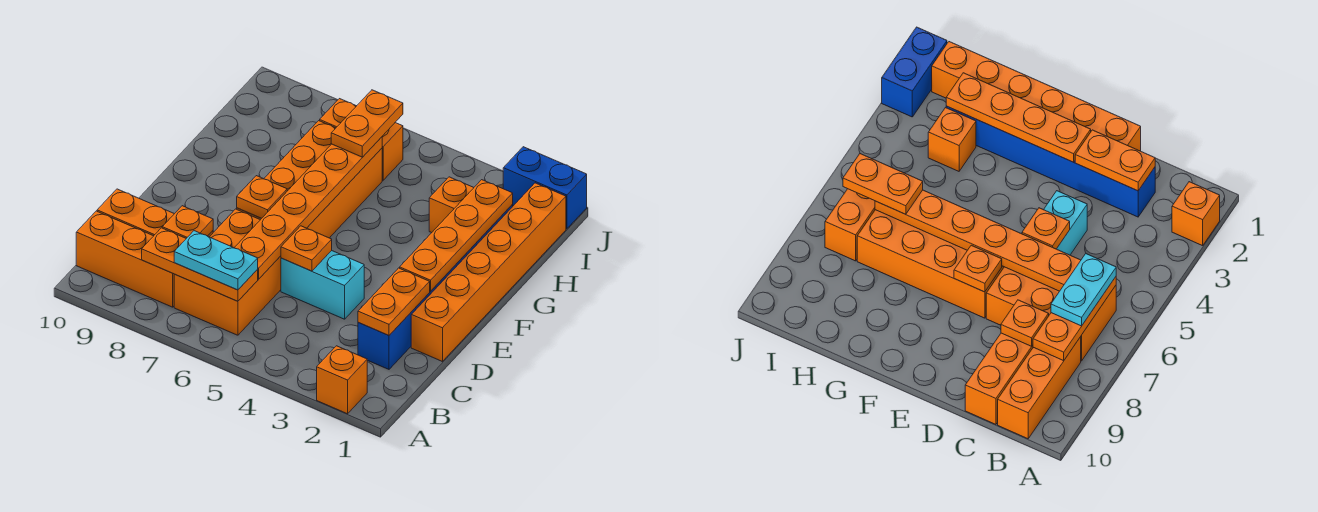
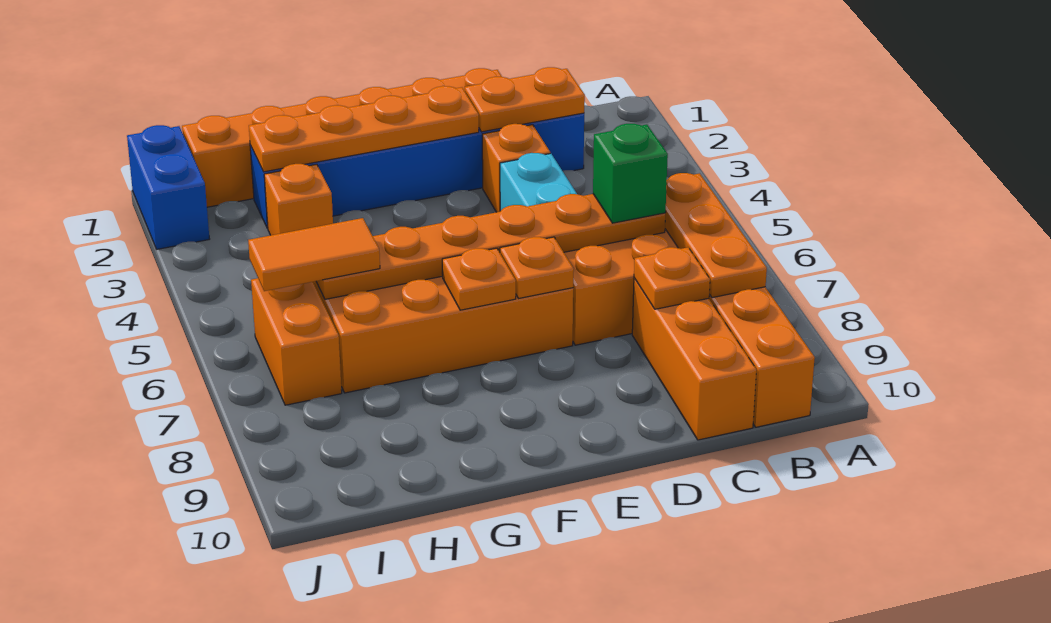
orange brick A2 level 1 -> orange brick D3 level 1
cyan plate B6:B7 level 3 -> none
none -> green brick C6 level 3
orange plate D5 level 2 -> orange plate F7 level 2
orange plate H6:I6 level 3 -> orange tile H6:I6 level 3

